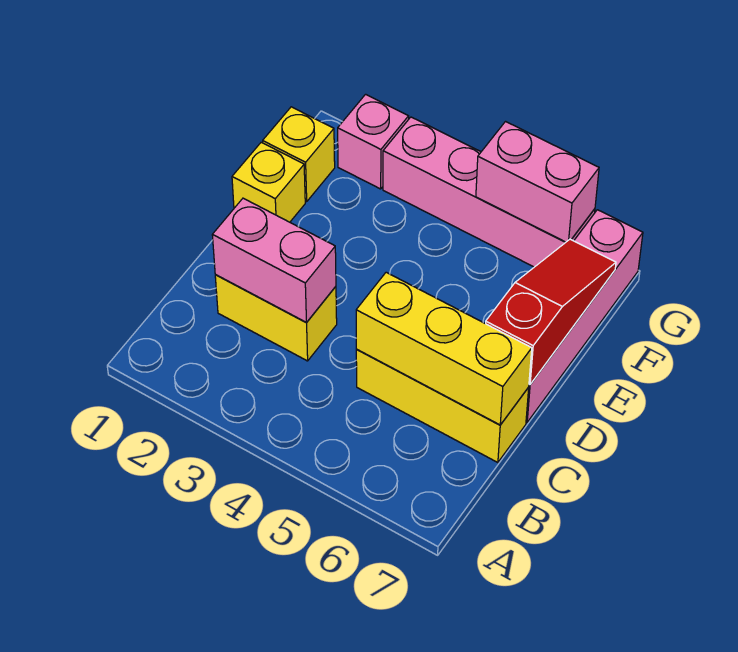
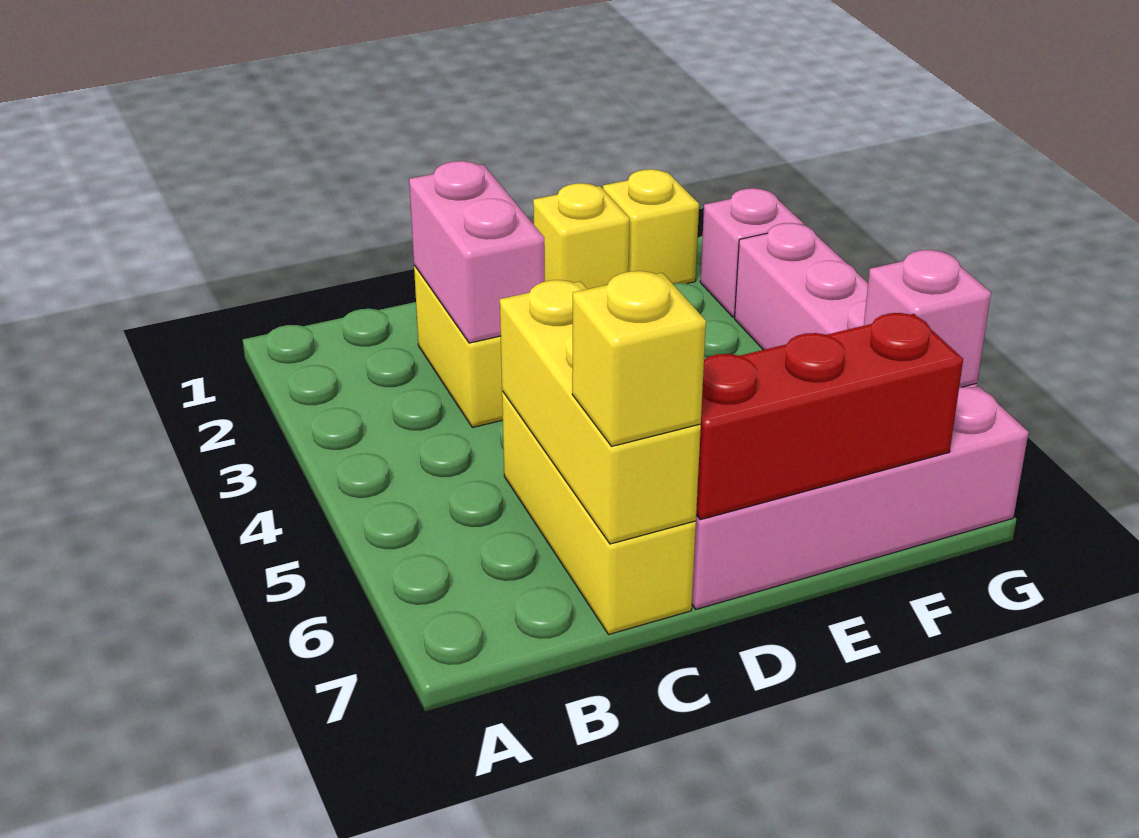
none -> yellow brick C7 level 3
red slope D7:F7 level 2 top D -> red brick D7:F7 level 2
pink brick G5:G6 level 2 -> pink brick G6 level 2

